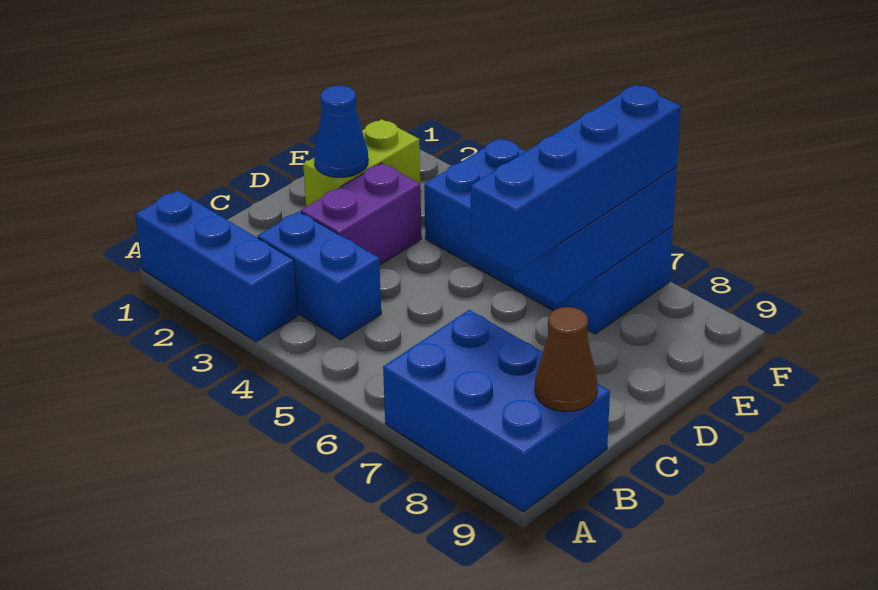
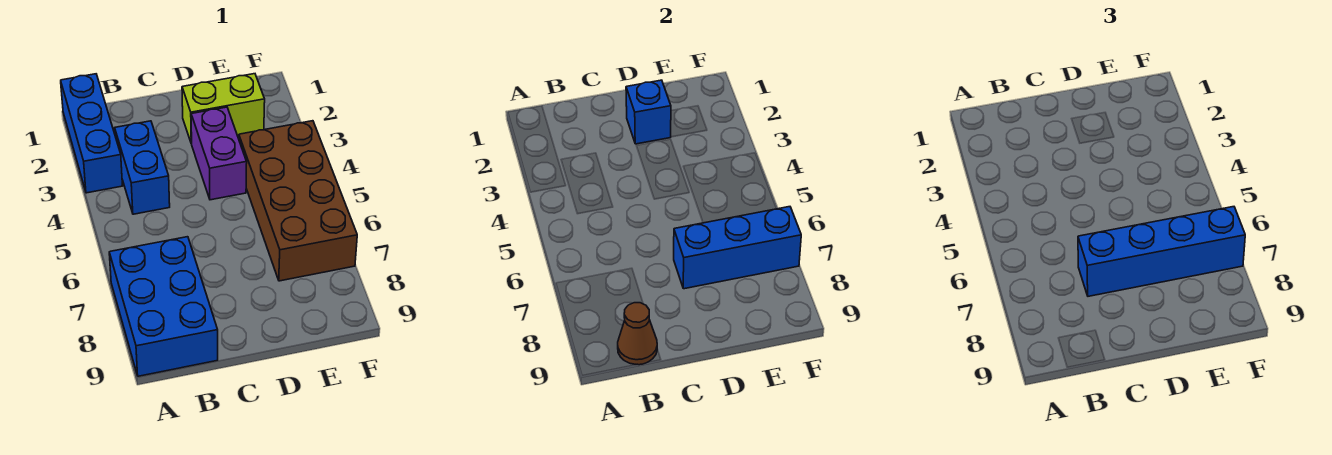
purple brick C3:D3 level 1 -> purple brick D3:D4 level 1
blue cone D2 level 2 -> blue brick D2 level 2
blue brick E4:F7 level 1 -> brown brick E4:F7 level 1

